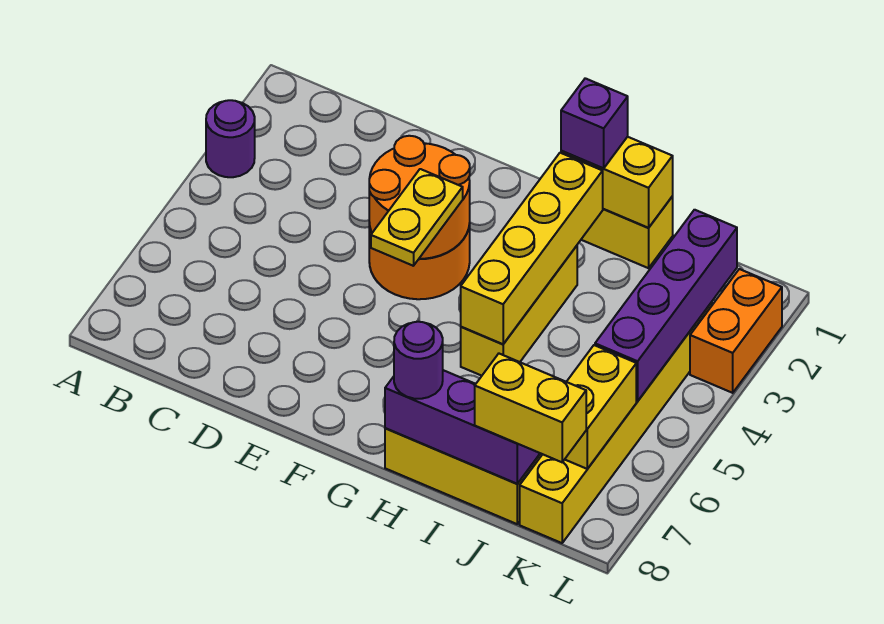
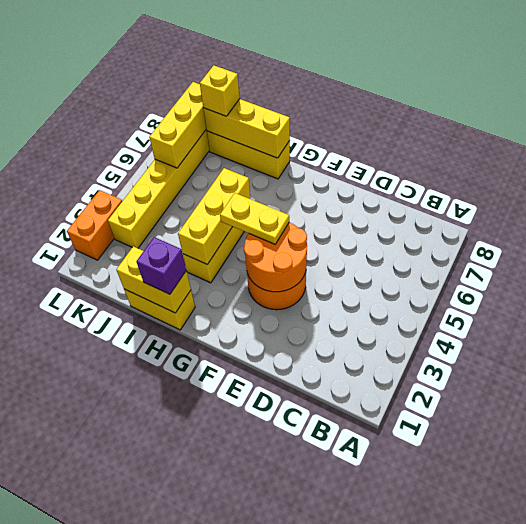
purple round brick A3 level 1 -> none
yellow plate F4:F5 level 3 -> yellow plate F4:G4 level 3
yellow brick H2:H5 level 2 -> yellow brick H3:H5 level 2
purple brick H8:J8 level 2 -> yellow brick H8:J8 level 2
purple round brick H8 level 3 -> none
yellow brick J8:K8 level 3 -> yellow brick J8 level 3
purple brick K2:K5 level 2 -> none
yellow brick K6:K7 level 2 -> yellow brick K6:K8 level 2

